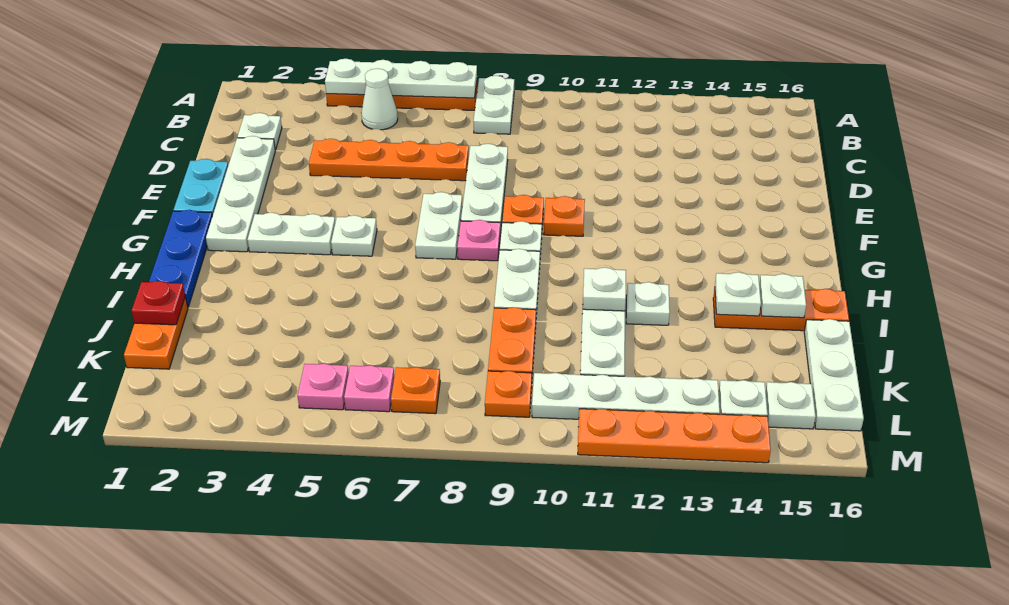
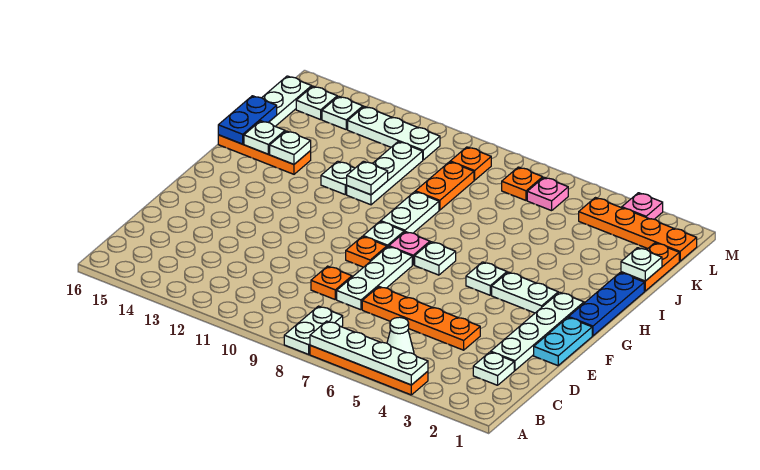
white plate F7:G7 level 1 -> white plate G7 level 1
orange plate F10 level 1 -> orange plate D9 level 1
none -> blue plate I16:J16 level 2
red plate J1 level 2 -> white plate J1 level 2
pink plate L5 level 1 -> pink plate M3 level 1
white plate L10:L13 level 1 -> white plate L11:L13 level 1
orange plate M11:M14 level 1 -> orange plate L1:L4 level 1

